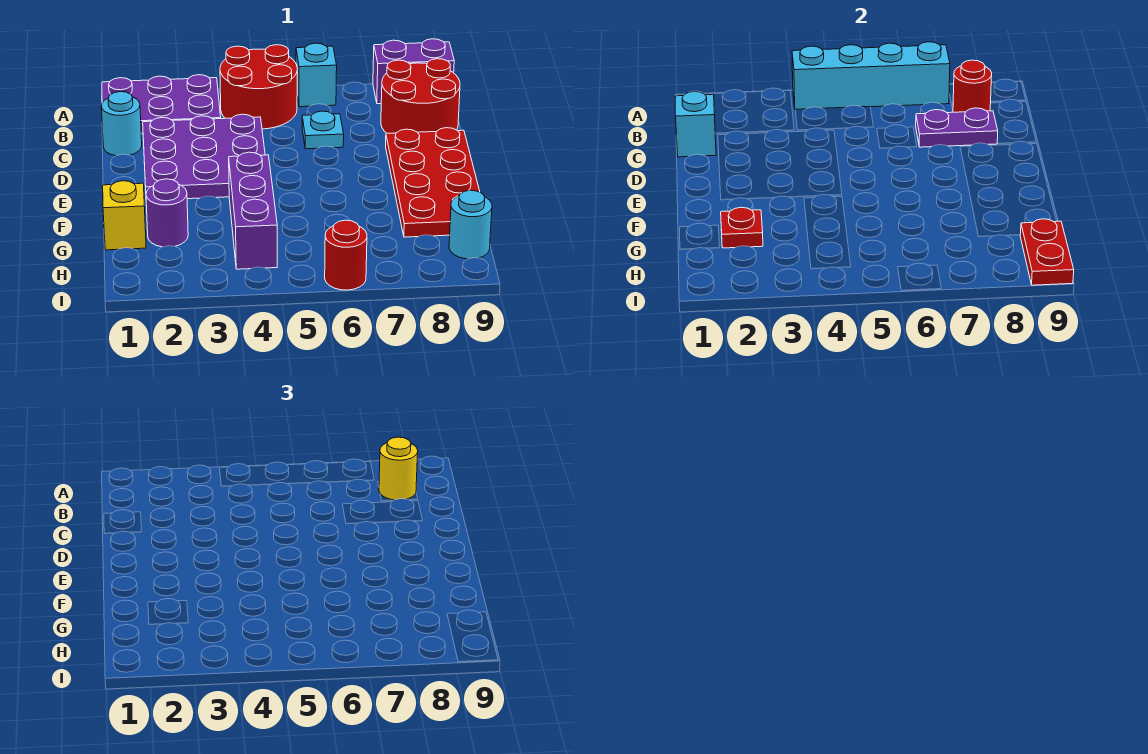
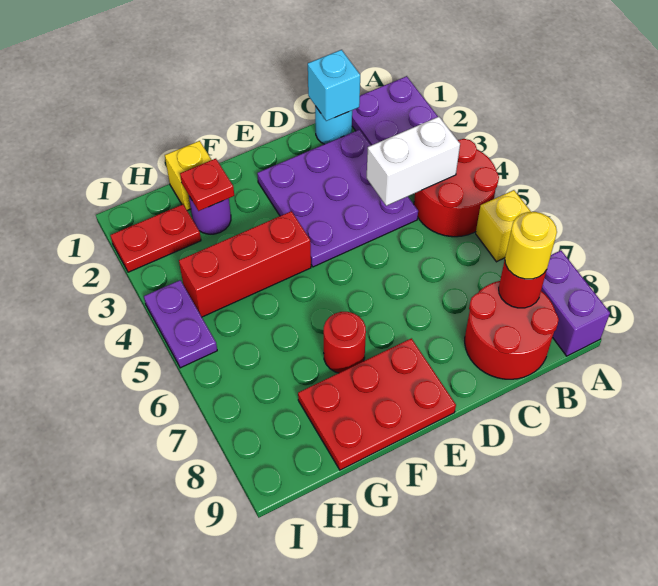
cyan brick A4:A7 level 2 -> none
cyan brick A6 level 1 -> yellow brick A6 level 1
none -> white brick B4:C4 level 2
cyan plate C6 level 1 -> none
purple plate C7:C8 level 2 -> purple plate I4:I5 level 1
red plate D8:G9 level 1 -> red plate E8:G9 level 1
purple brick F4:H4 level 1 -> red brick F4:H4 level 1
cyan round brick H9 level 1 -> none
red plate H9:I9 level 2 -> red plate H2:I2 level 1
red round brick I6 level 1 -> red round brick F7 level 1

